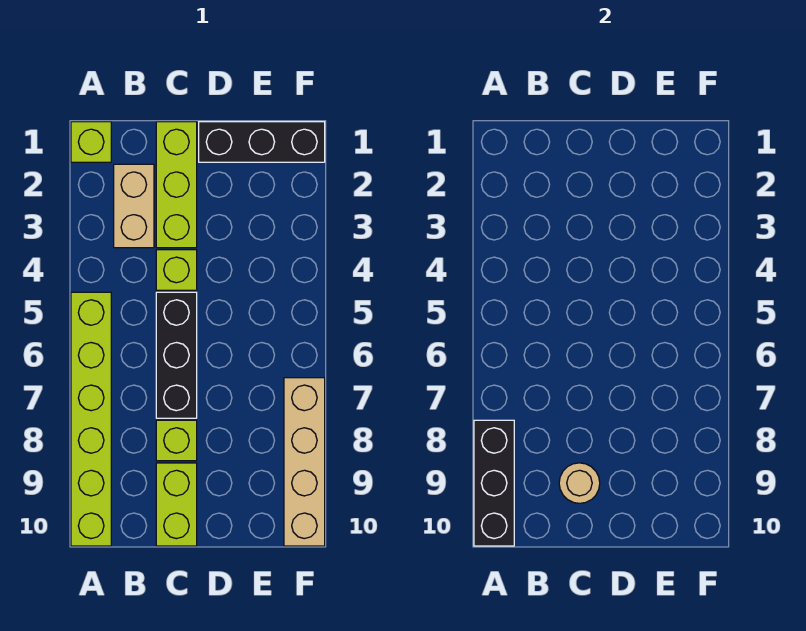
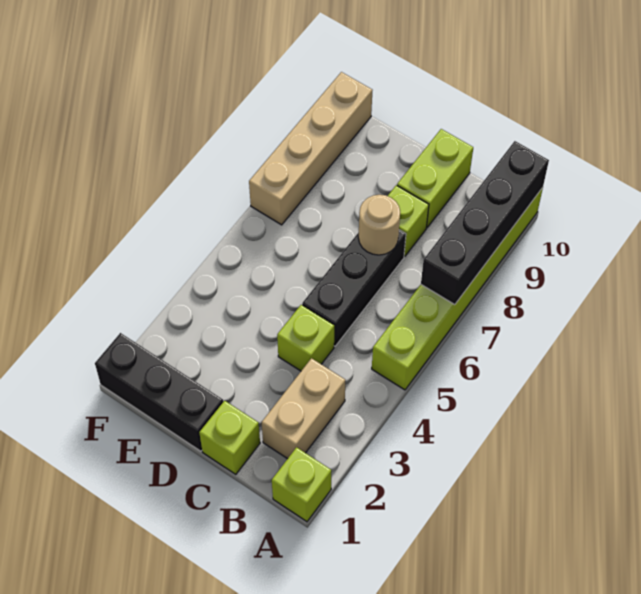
black brick A8:A10 level 2 -> black brick A7:A10 level 2
lime brick C1:C3 level 1 -> lime brick C1 level 1
tan round brick C9 level 2 -> tan round brick C7 level 2

